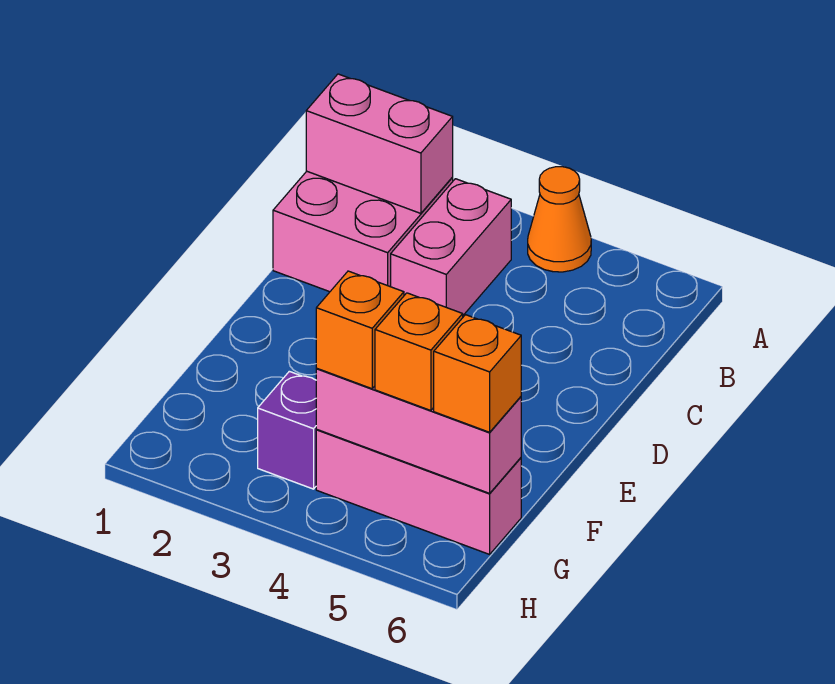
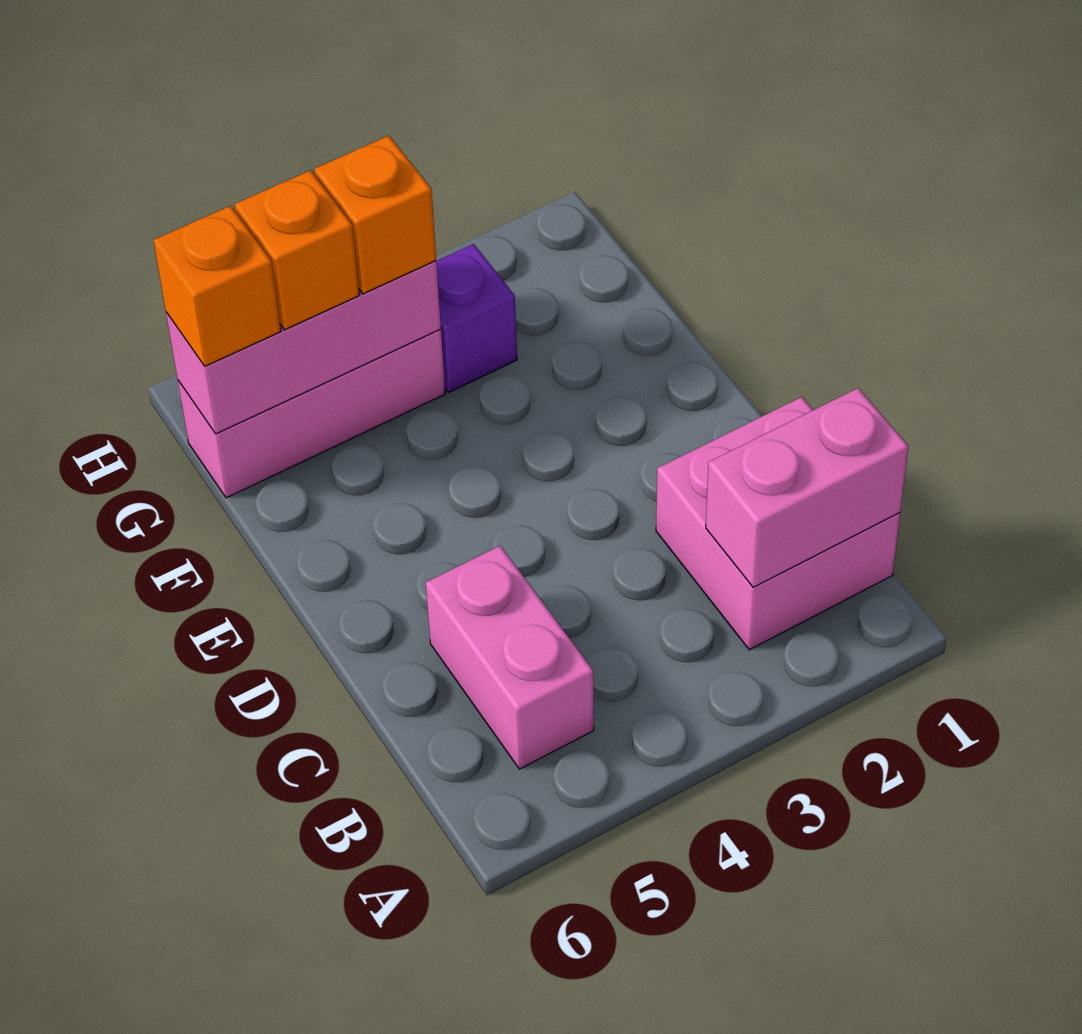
orange cone A4 level 1 -> none
pink brick B3:C3 level 1 -> pink brick B5:C5 level 1

